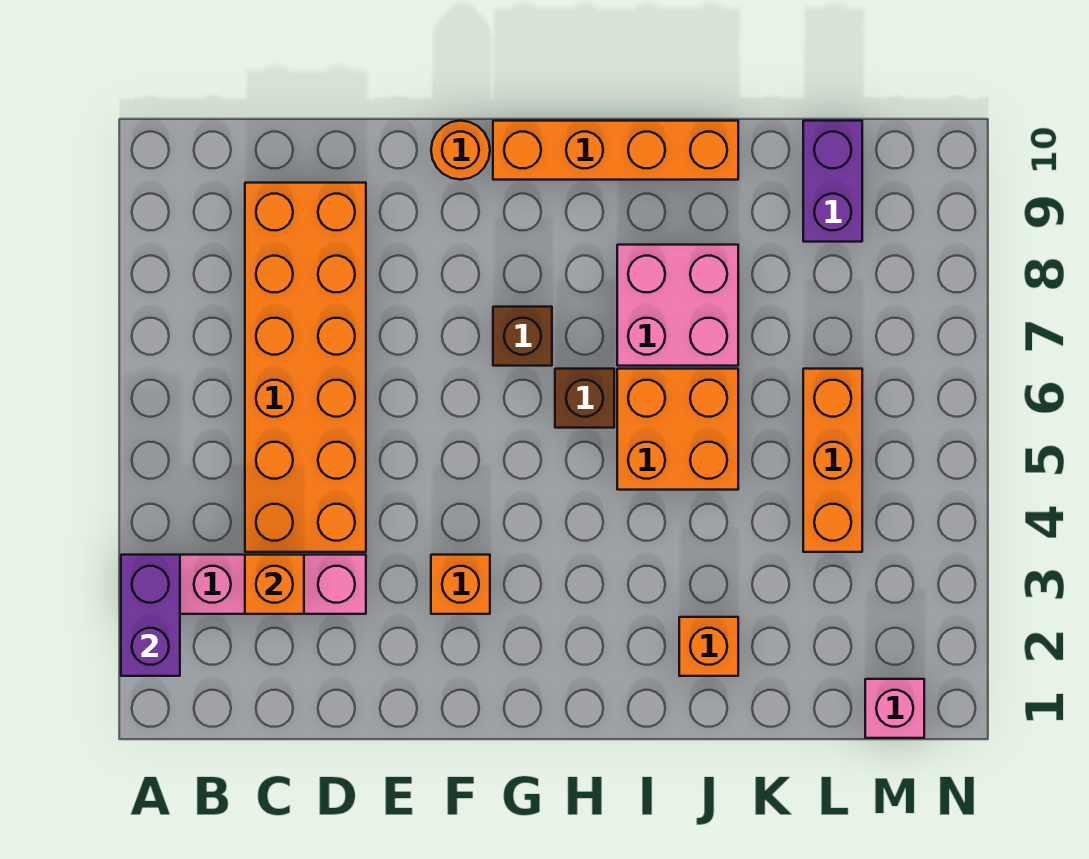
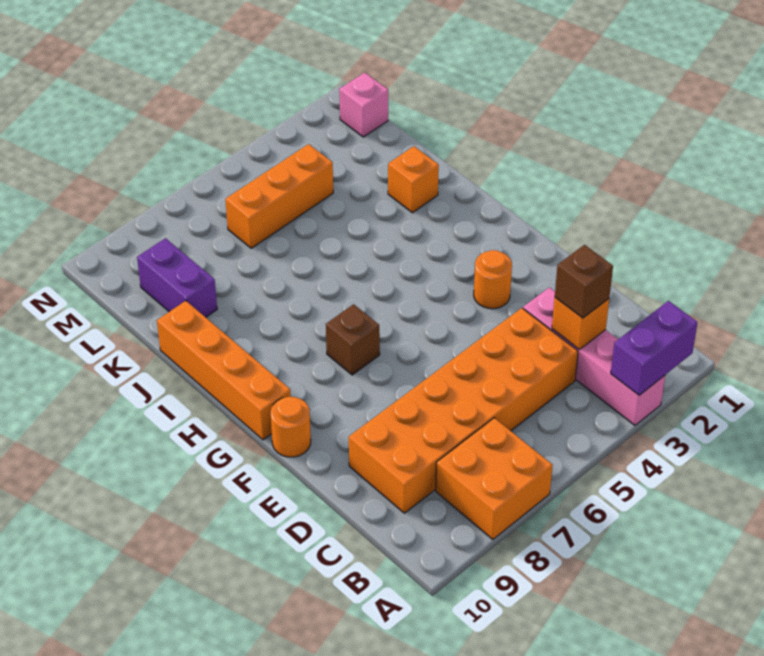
orange brick F3 level 1 -> orange round brick F3 level 1
brown brick H6 level 1 -> brown brick C3 level 3
orange brick I5:J6 level 1 -> orange brick A7:B8 level 1
pink brick I7:J8 level 1 -> none
purple brick L9:L10 level 1 -> purple brick K9:L9 level 1

